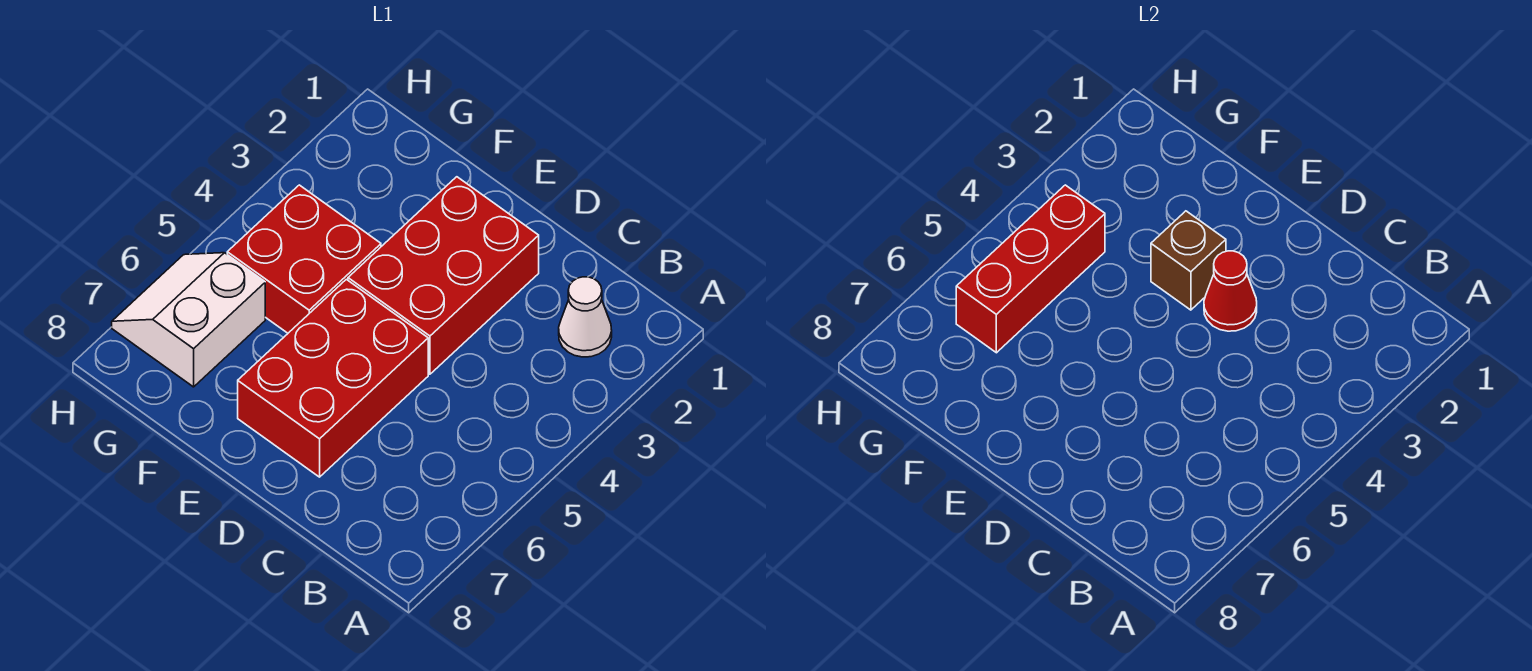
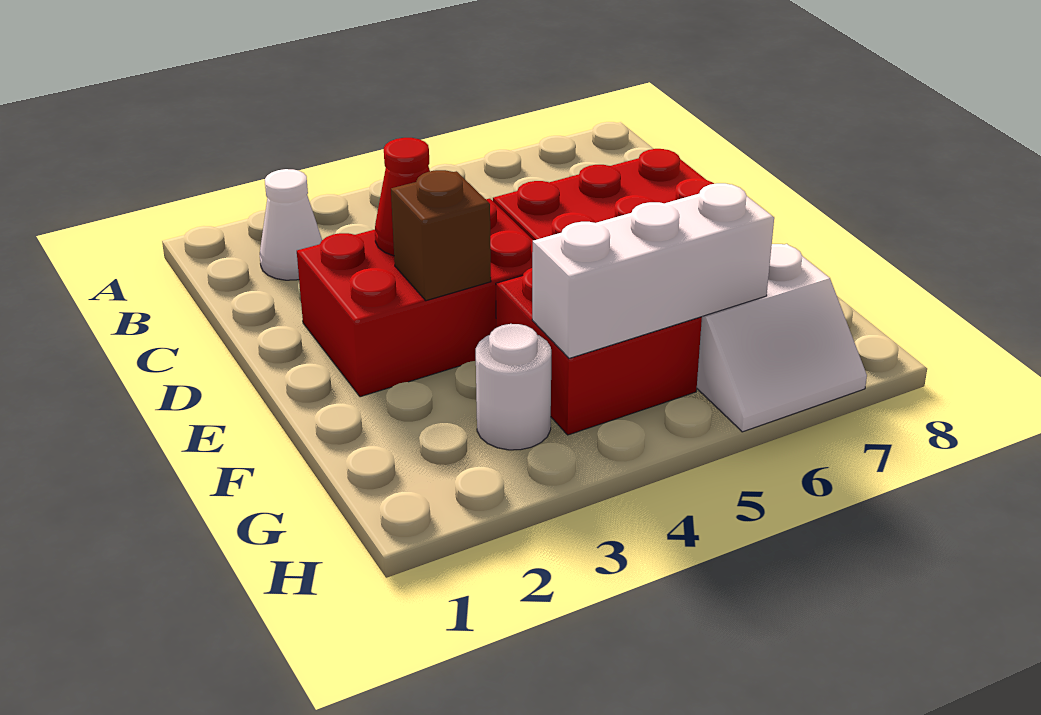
none -> white round brick G3 level 1
red brick G4:G6 level 2 -> white brick G4:G6 level 2

